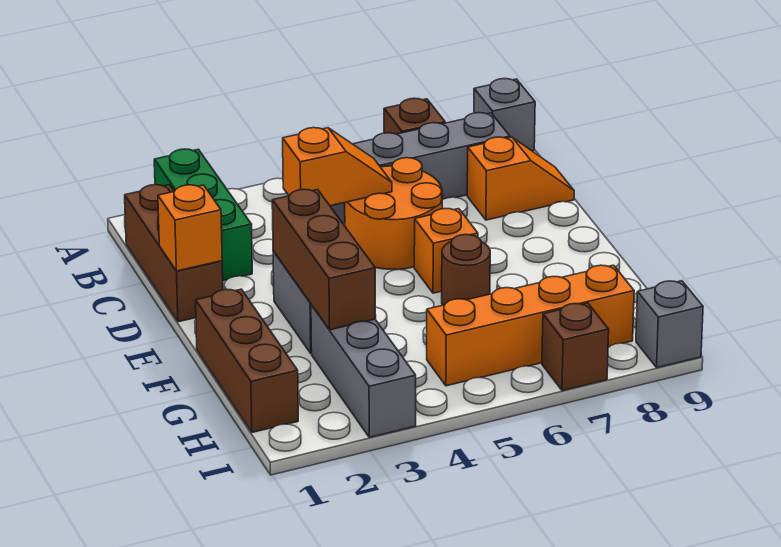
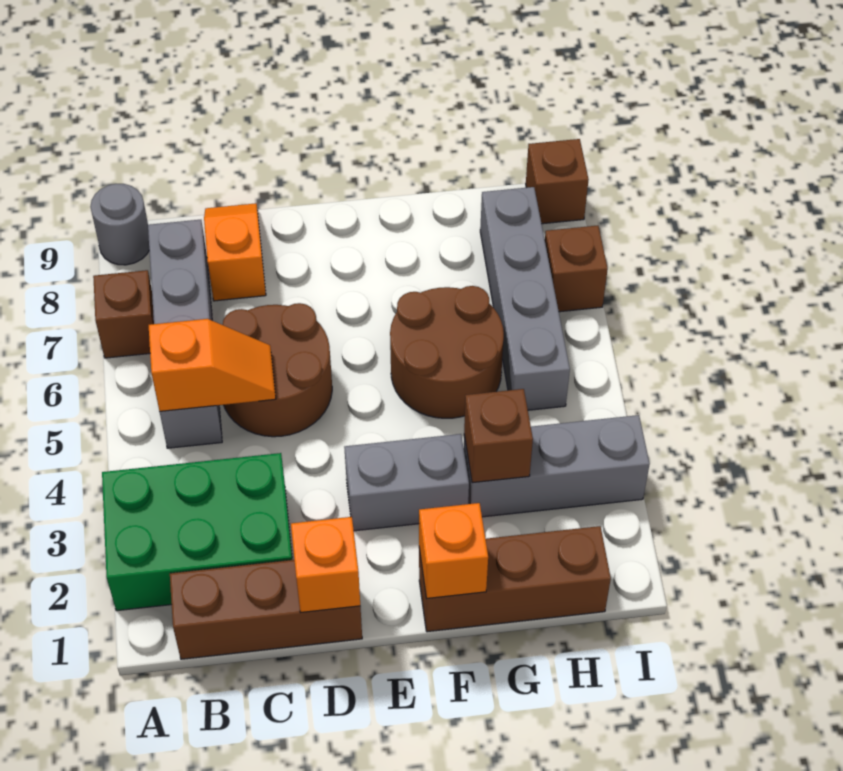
green brick A2:C2 level 1 -> green brick A2:C3 level 1
grey brick A9 level 1 -> grey round brick A9 level 1
orange slope C4:C5 level 2 top 4 -> orange slope B5:C5 level 2 top B
orange round brick C5:D6 level 1 -> brown round brick C5:D6 level 1
brown brick E3:G3 level 2 -> brown brick G3 level 2
orange brick E6 level 1 -> orange brick F1 level 2
brown round brick F6 level 1 -> brown round brick F5:G6 level 1
orange brick H5:H8 level 1 -> grey brick H5:H8 level 1
grey brick I9 level 1 -> brown brick I9 level 1

